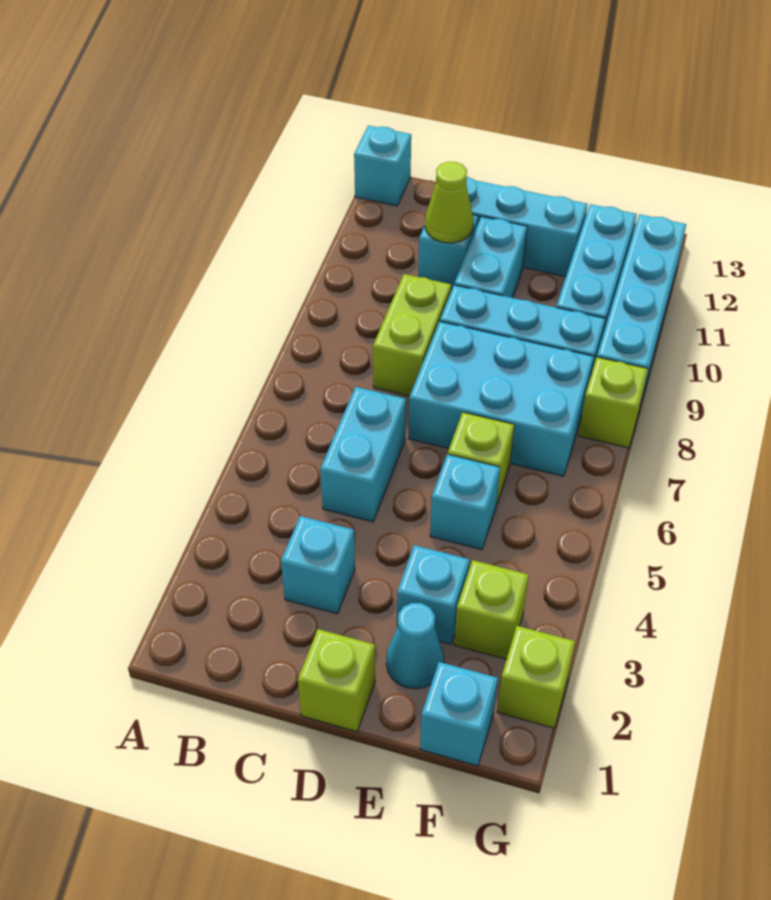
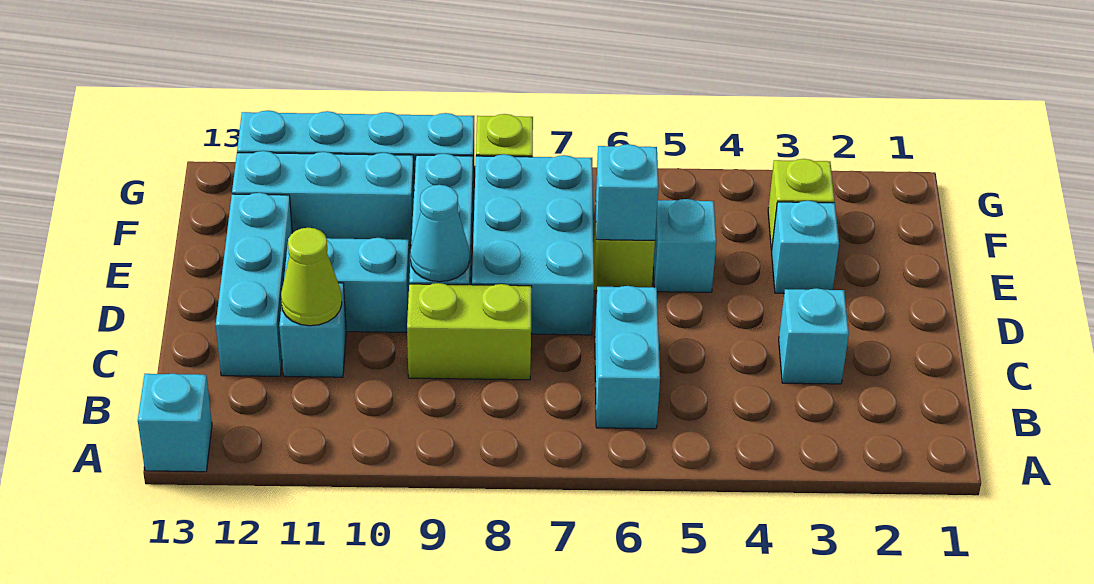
cyan brick C5:C6 level 1 -> cyan brick B6:C6 level 1
lime brick D1 level 1 -> none
cyan cone E2 level 1 -> cyan cone D9 level 2
cyan brick F1 level 1 -> cyan brick E6 level 2
lime brick G2 level 1 -> none

